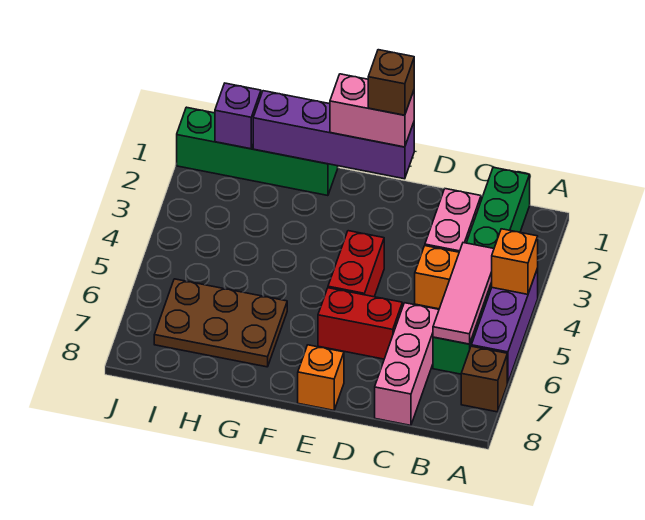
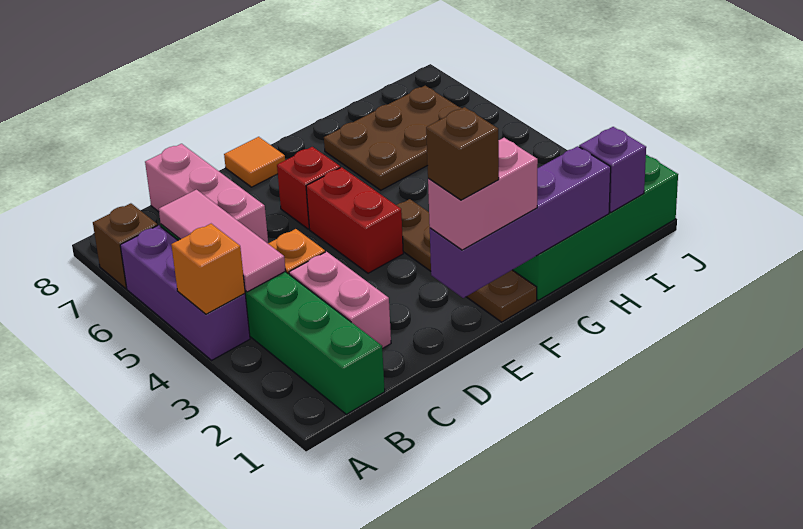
red brick D6:E6 level 1 -> red brick E6 level 1
orange brick E8 level 1 -> orange tile E8 level 1
none -> brown plate F1:F4 level 1

